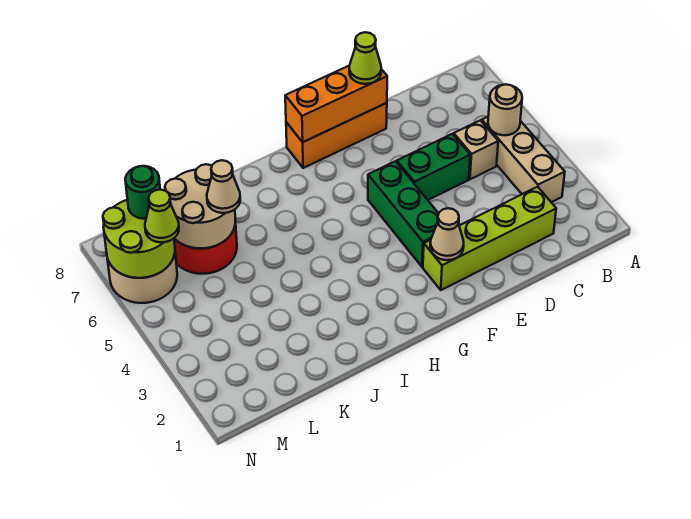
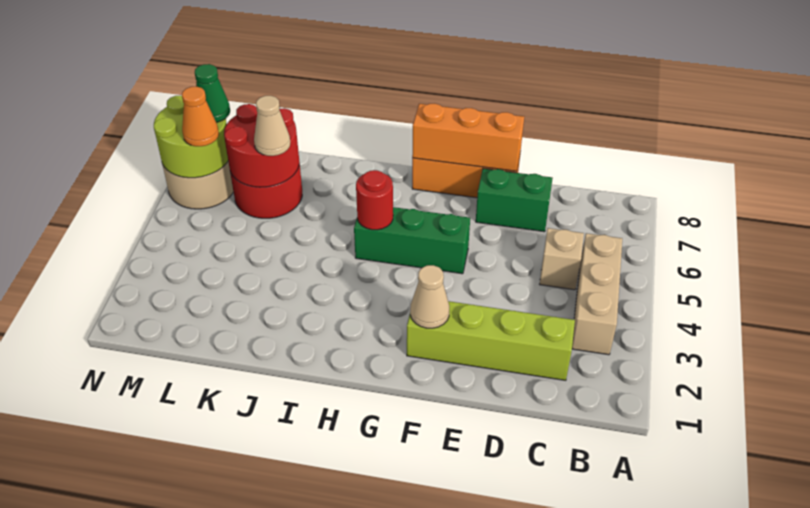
tan round brick B5 level 2 -> none
green brick D5:E5 level 1 -> green brick D7:E7 level 1
lime cone E8 level 3 -> none
green brick F3:F5 level 1 -> green brick F5:H5 level 1
none -> red round brick H5 level 2
tan round brick K6:L7 level 2 -> red round brick K6:L7 level 2
lime cone M6 level 3 -> orange cone M6 level 3
green round brick M7 level 3 -> green cone M7 level 3

